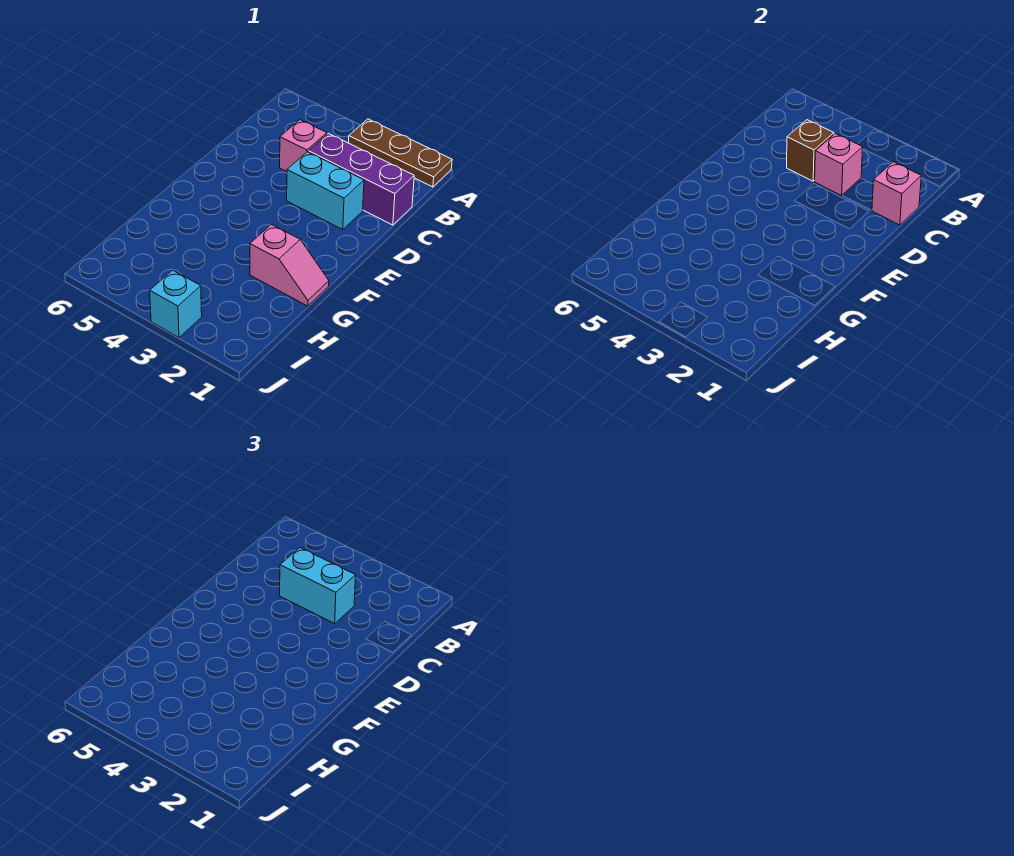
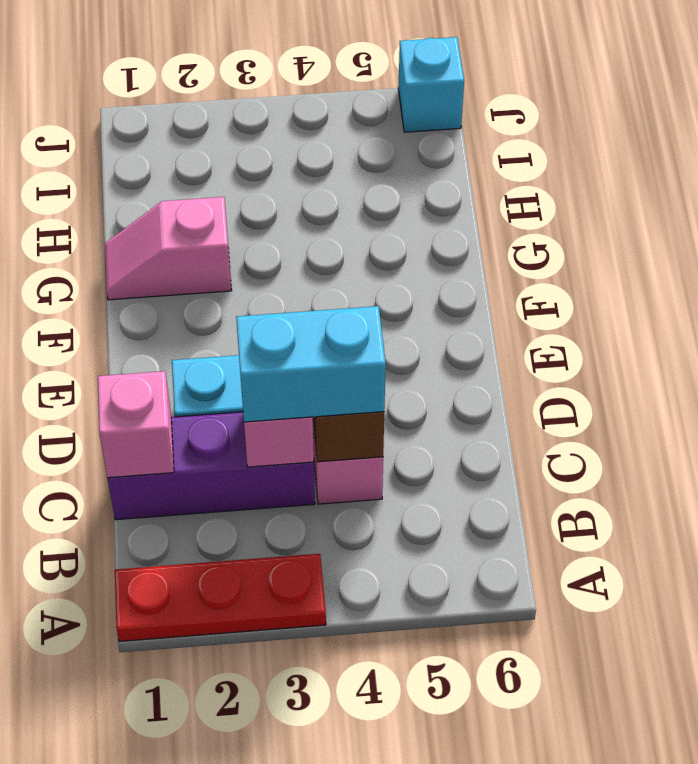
brown plate A1:A3 level 1 -> red plate A1:A3 level 1
cyan brick J3 level 1 -> cyan brick J6 level 1

